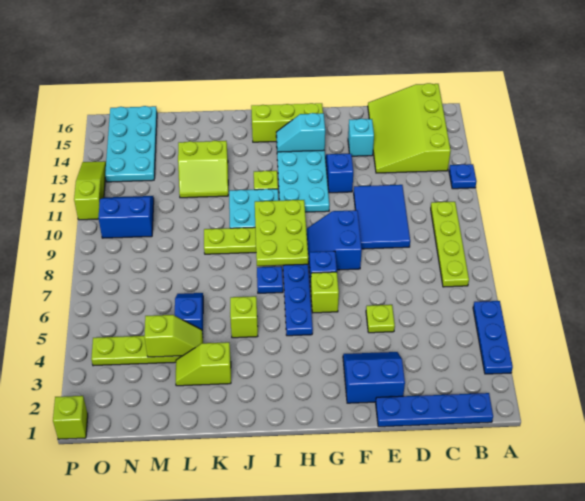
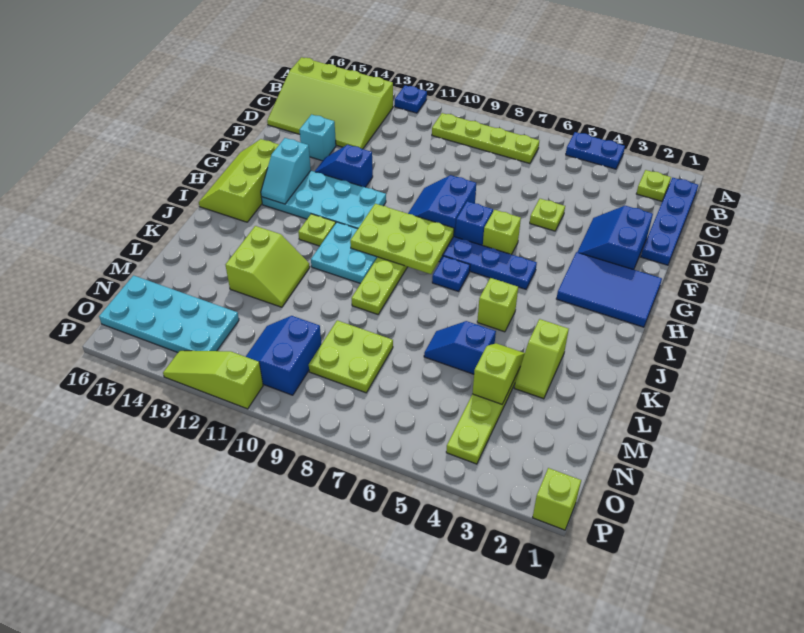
blue plate A3:A5 level 1 -> blue plate A4:A5 level 1
none -> lime plate B2 level 1
blue tile D9:E11 level 1 -> blue tile G1:H3 level 1
blue slope F8:G9 level 1 top F -> blue slope F8:G9 level 1 top 8
none -> lime plate M8:N9 level 1

